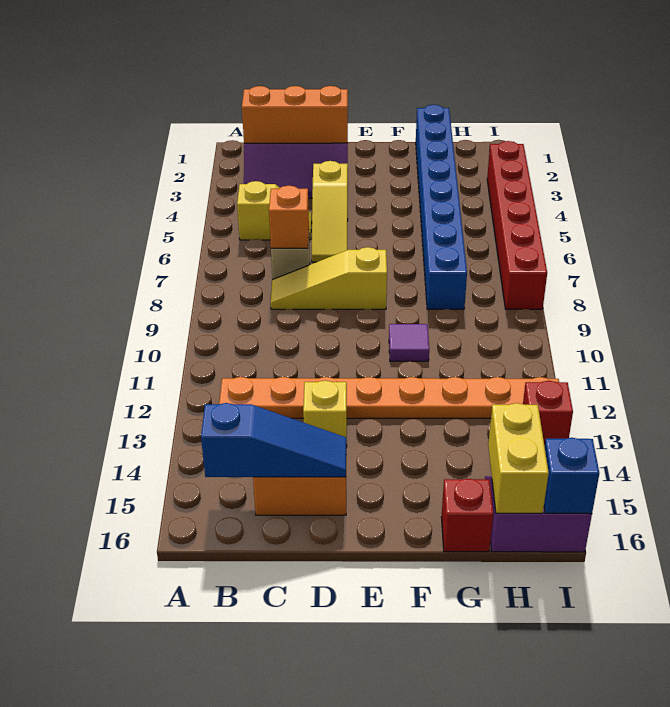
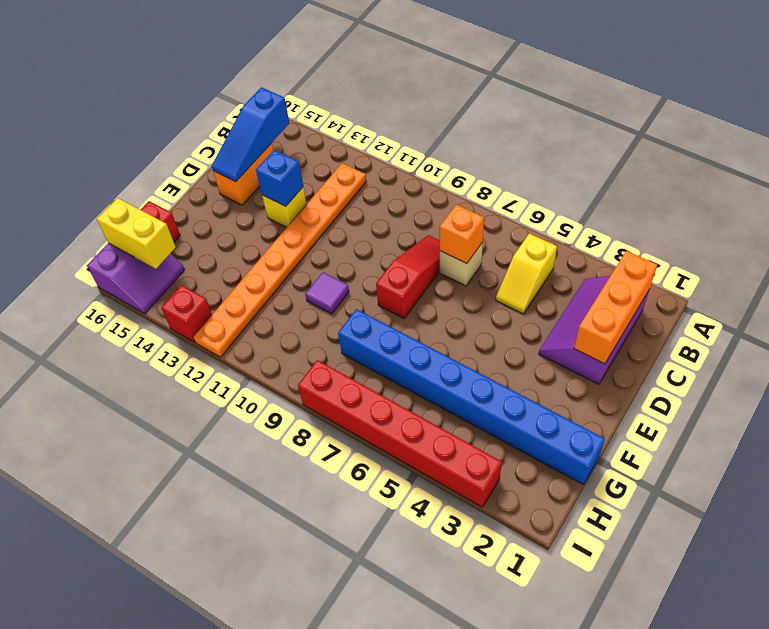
yellow slope C8:E8 level 1 top E -> red slope C8:E8 level 1 top E
yellow slope D4:D6 level 1 top 4 -> none
blue brick I16 level 2 -> blue brick D13 level 2

